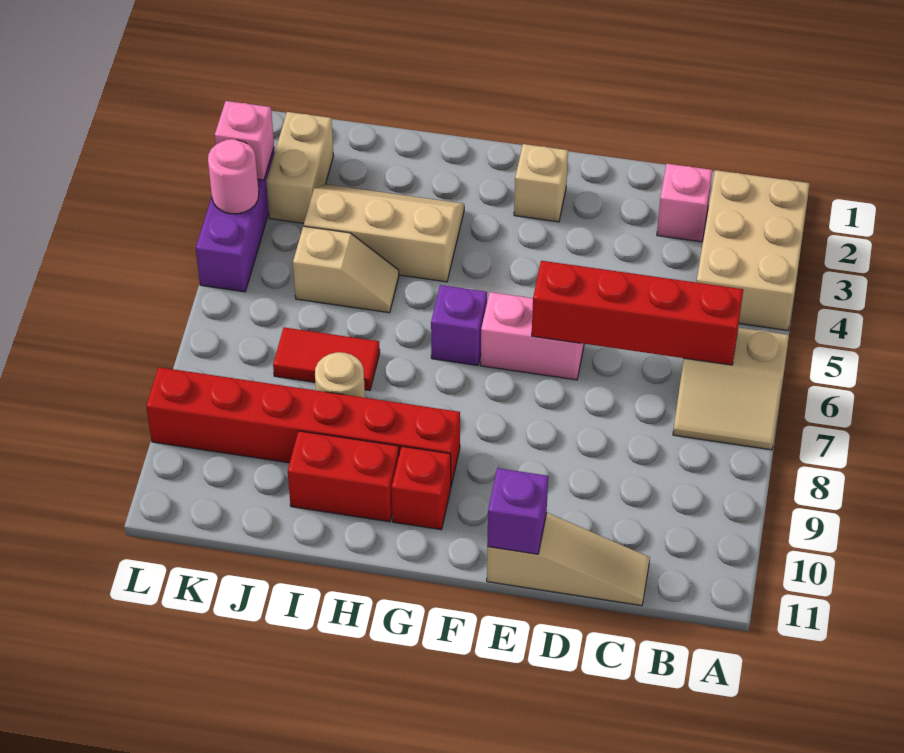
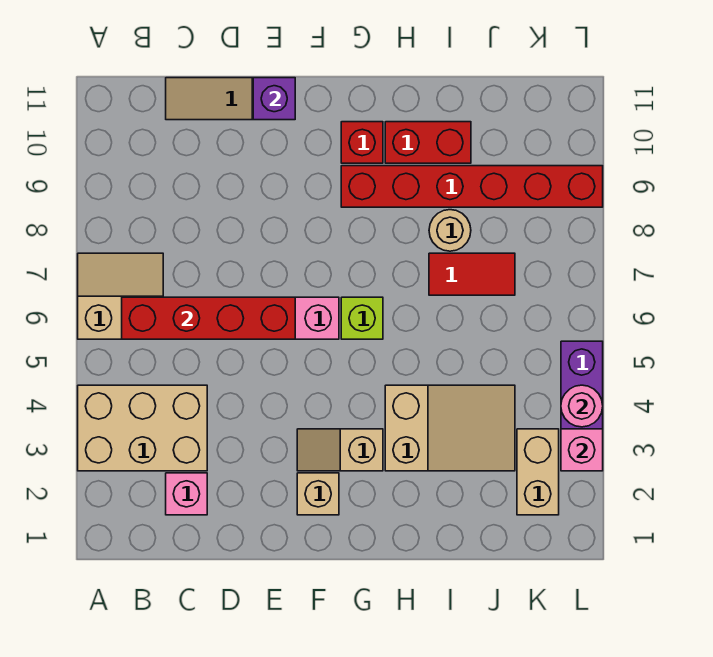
tan brick A2:B4 level 1 -> tan brick A3:C4 level 1
purple brick G6 level 1 -> lime brick G6 level 1
tan slope H3:J4 level 1 top 4 -> tan slope H3:J4 level 1 top H
tan slope I5:J5 level 1 top J -> tan slope F3:G3 level 1 top G

